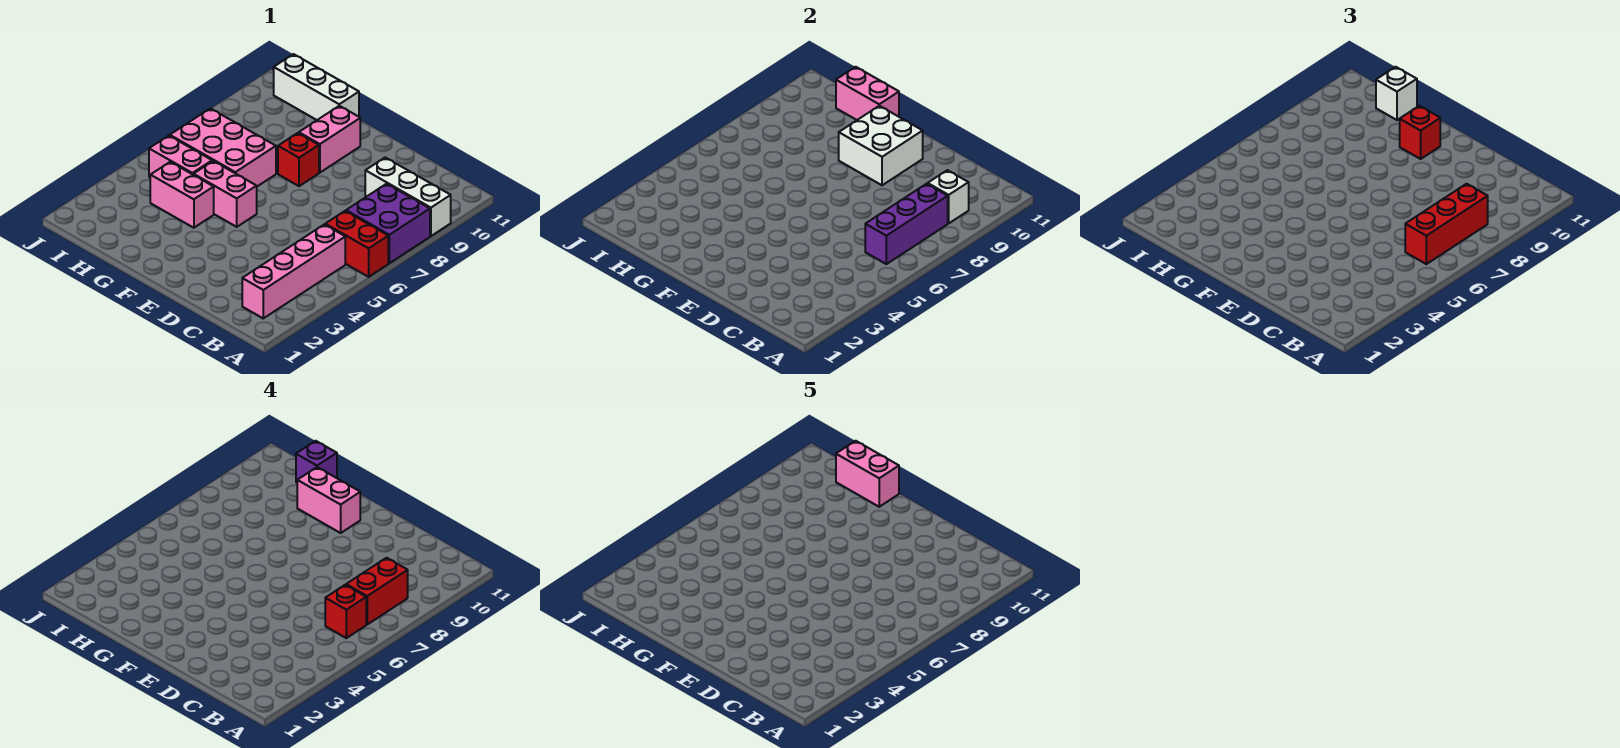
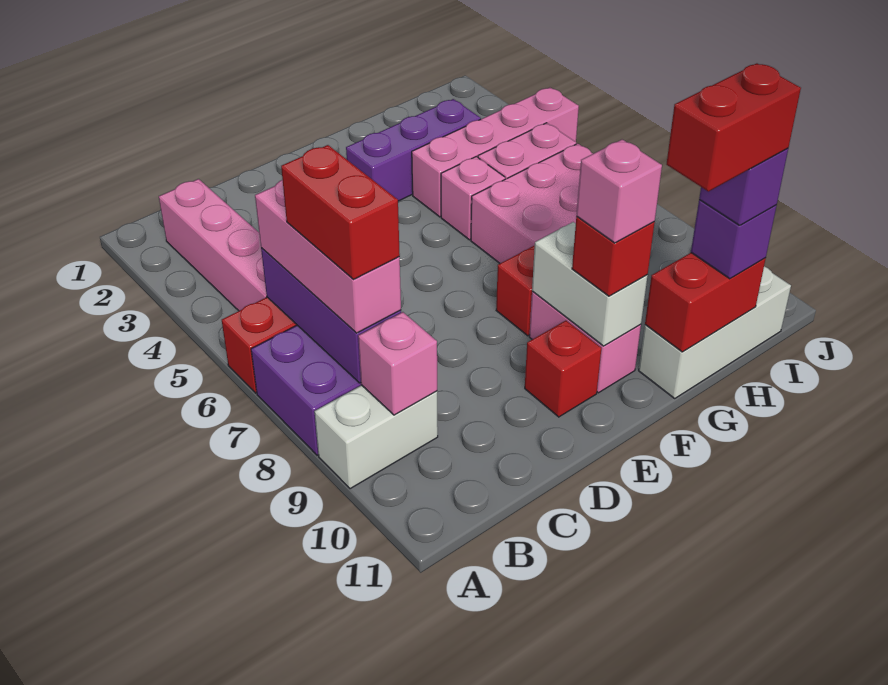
white brick A9:C9 level 1 -> white brick A9:B9 level 1
red brick B6:B8 level 3 -> pink brick B6:B8 level 3
red brick B6 level 4 -> red brick E10 level 1
white brick B9 level 2 -> pink brick B9 level 2
white brick E9:F10 level 2 -> white brick F9:F10 level 2
none -> purple brick F3:H3 level 1
pink brick F5:G5 level 1 -> pink brick G5 level 1
pink brick F10:G10 level 4 -> pink brick F10 level 4
pink brick G4:H4 level 1 -> pink brick G4:J4 level 1
pink brick G11:H11 level 2 -> red brick G11:H11 level 2
pink brick G11:H11 level 5 -> red brick G11:H11 level 5
white brick H11 level 3 -> purple brick H11 level 3

